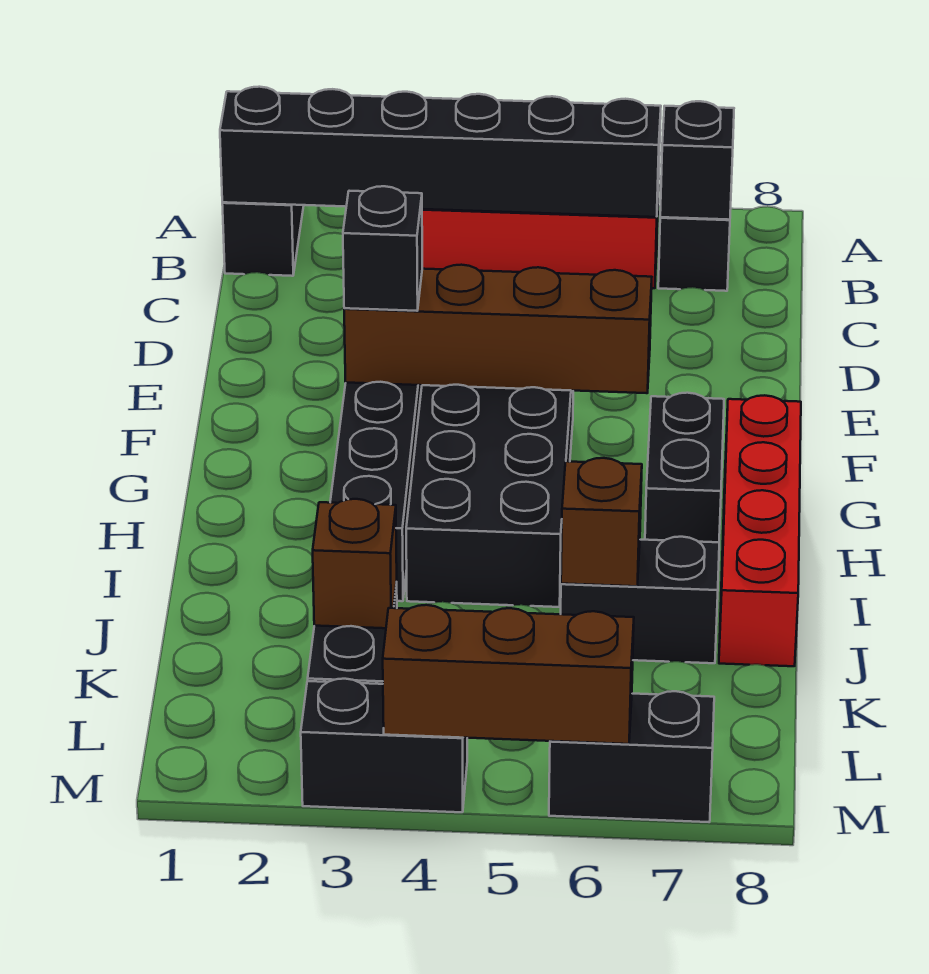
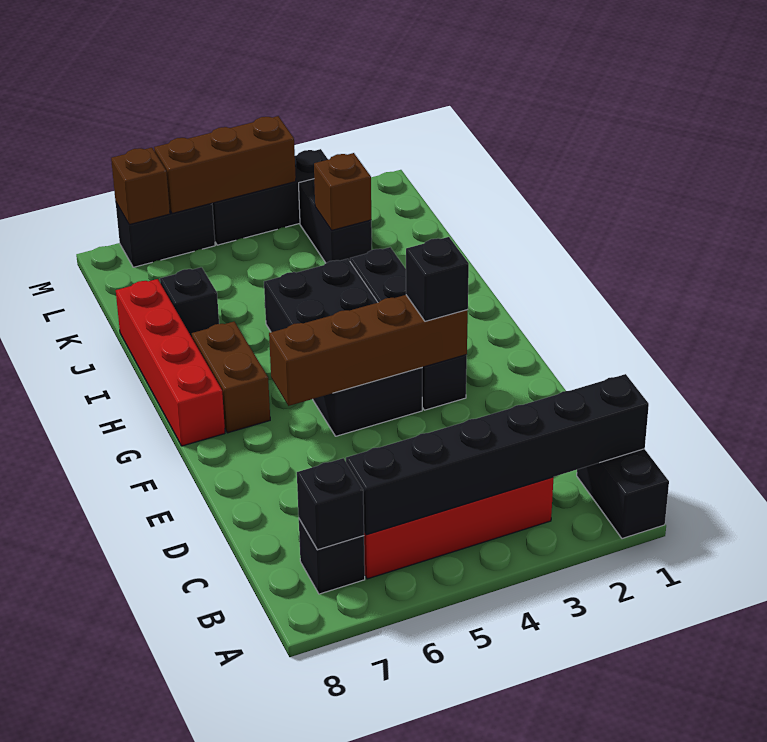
black brick G7:H7 level 1 -> brown brick G7:H7 level 1
black brick J6:J7 level 1 -> black brick J7 level 1
brown brick J6 level 2 -> brown brick M7 level 2
black brick M3:M4 level 1 -> black brick M3:M5 level 1

